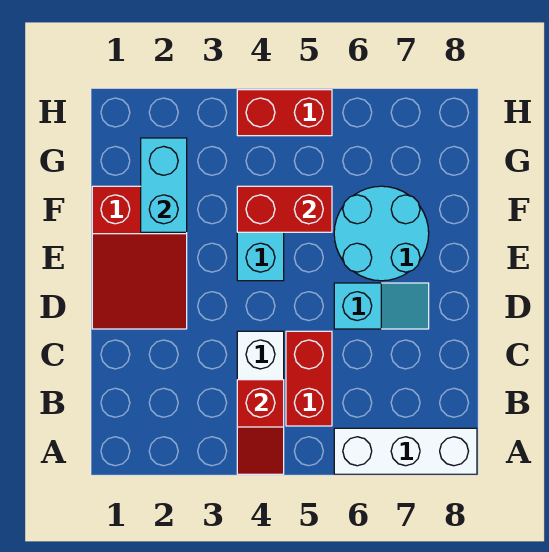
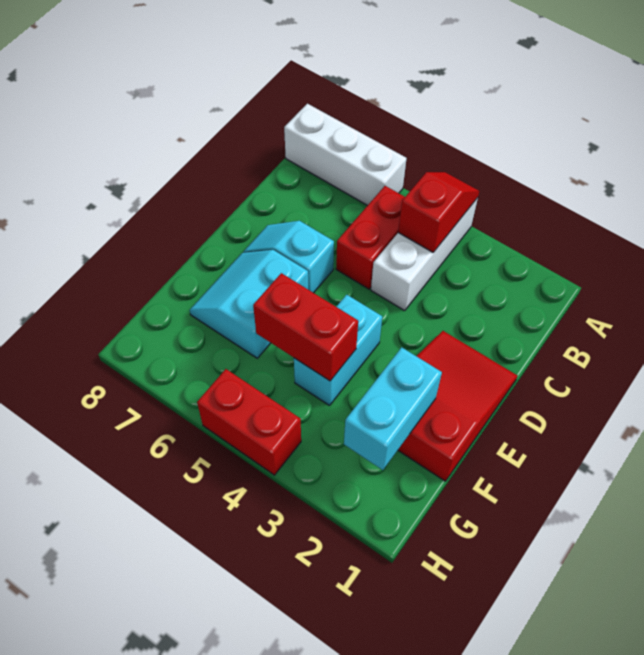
cyan round brick E6:F7 level 1 -> cyan slope E6:F7 level 1 top 6

